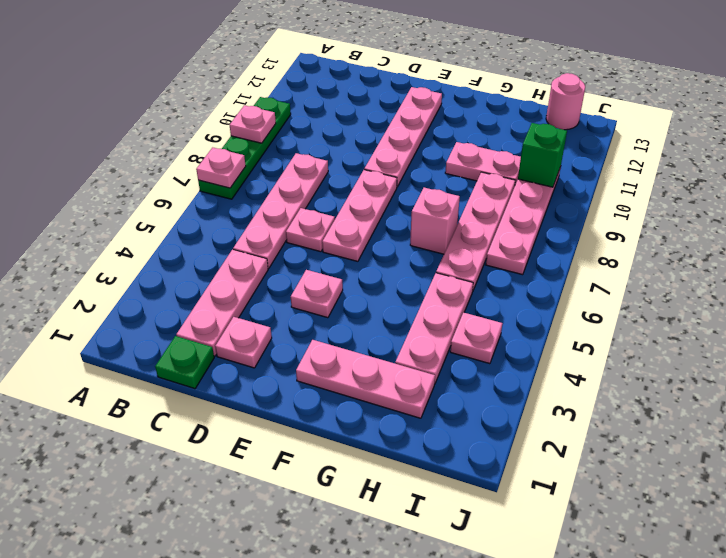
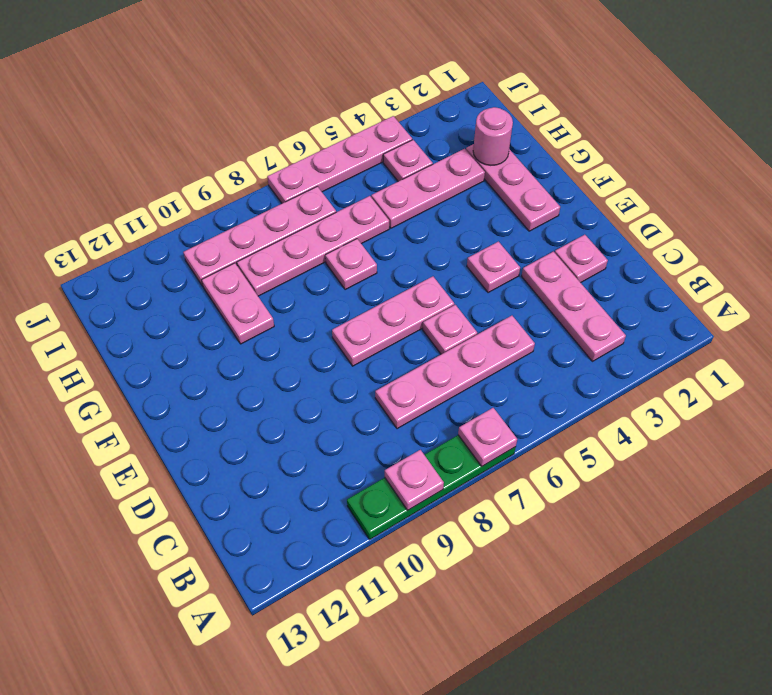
green plate C1 level 1 -> none
pink plate C2:C4 level 1 -> pink plate B3:D3 level 1
pink plate E9:E12 level 1 -> pink plate J4:J7 level 1
pink brick G7 level 1 -> pink plate G7 level 1
green brick I10 level 2 -> none
pink round brick I13 level 1 -> pink round brick H2 level 2

